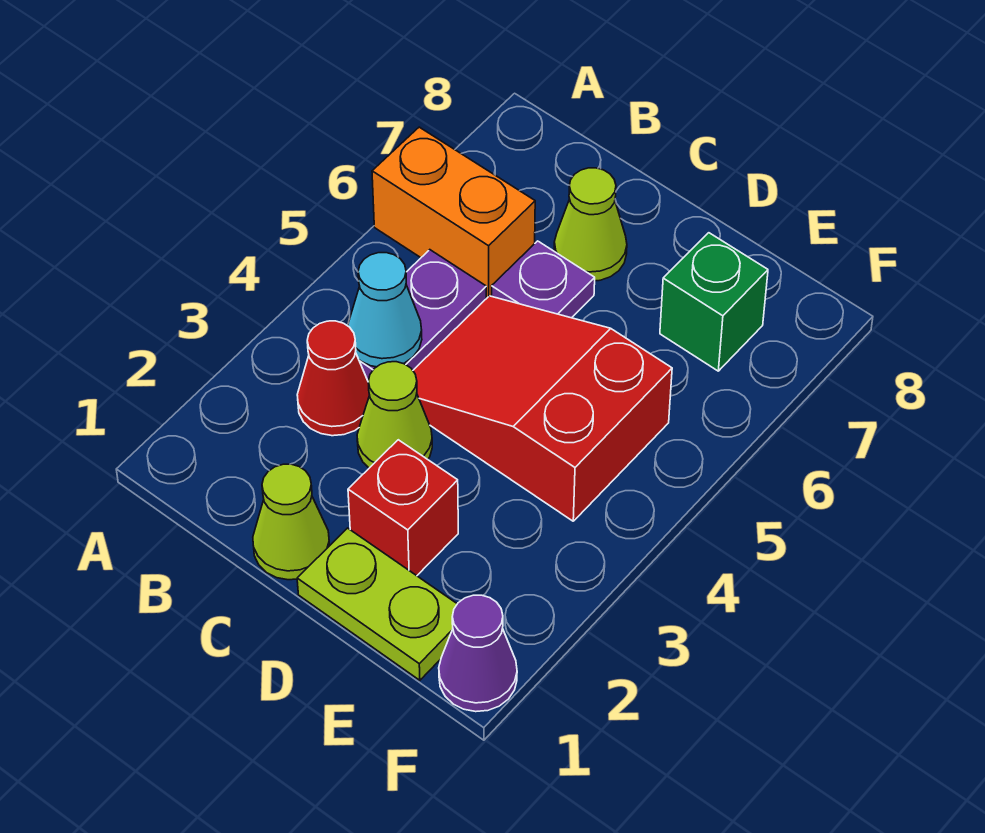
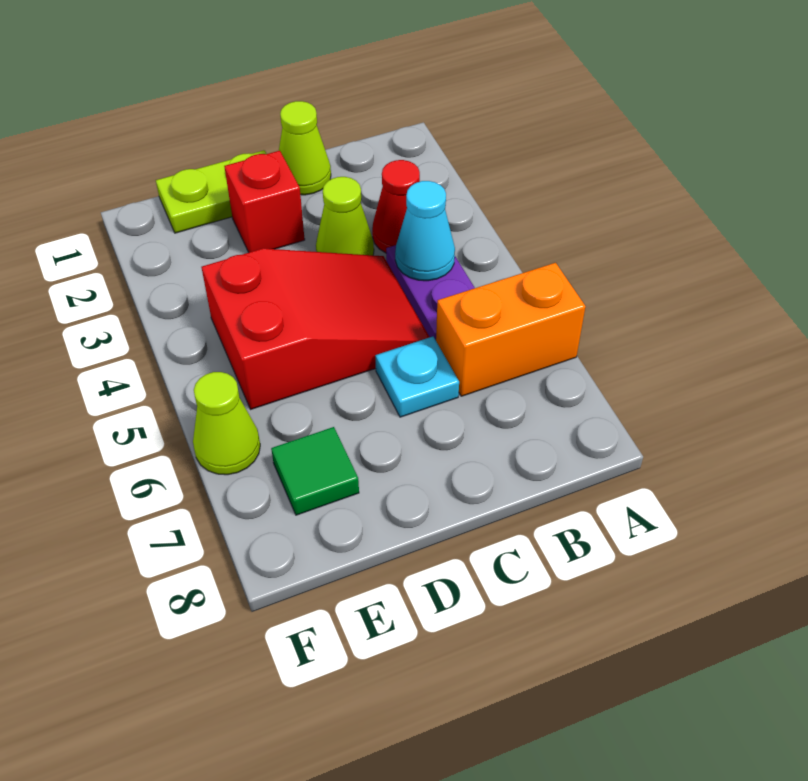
purple plate C6 level 1 -> cyan plate C6 level 1
lime cone C7 level 1 -> lime cone F6 level 1
green brick E7 level 1 -> green tile E7 level 1
purple cone F1 level 1 -> none

